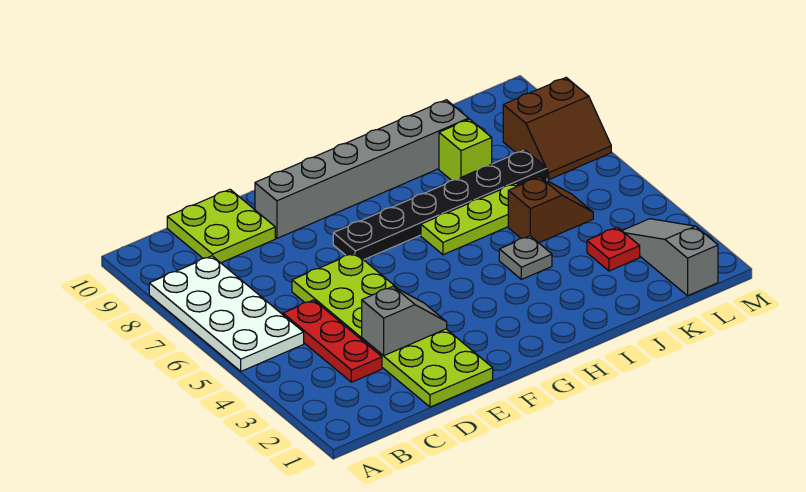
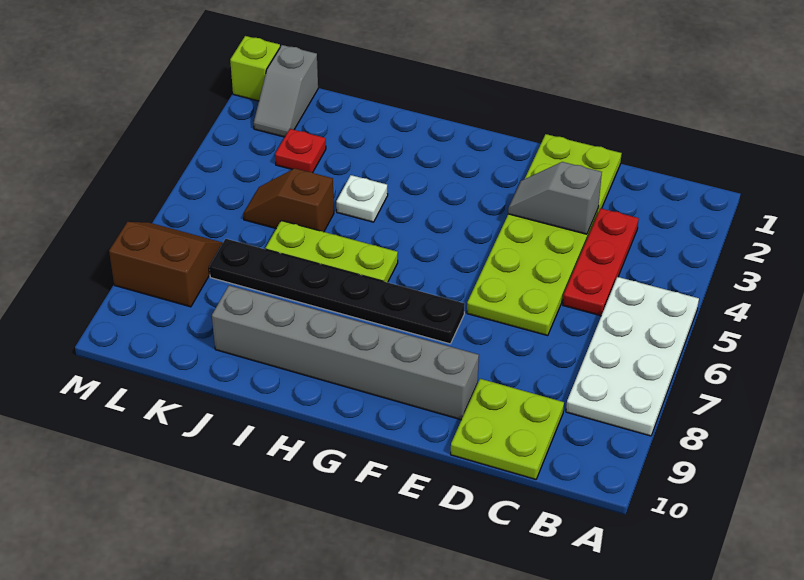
grey plate I4 level 1 -> white plate I4 level 1
lime brick J8 level 1 -> lime brick M1 level 1
grey slope L1:L3 level 1 top 1 -> grey slope L1:L2 level 1 top 1

